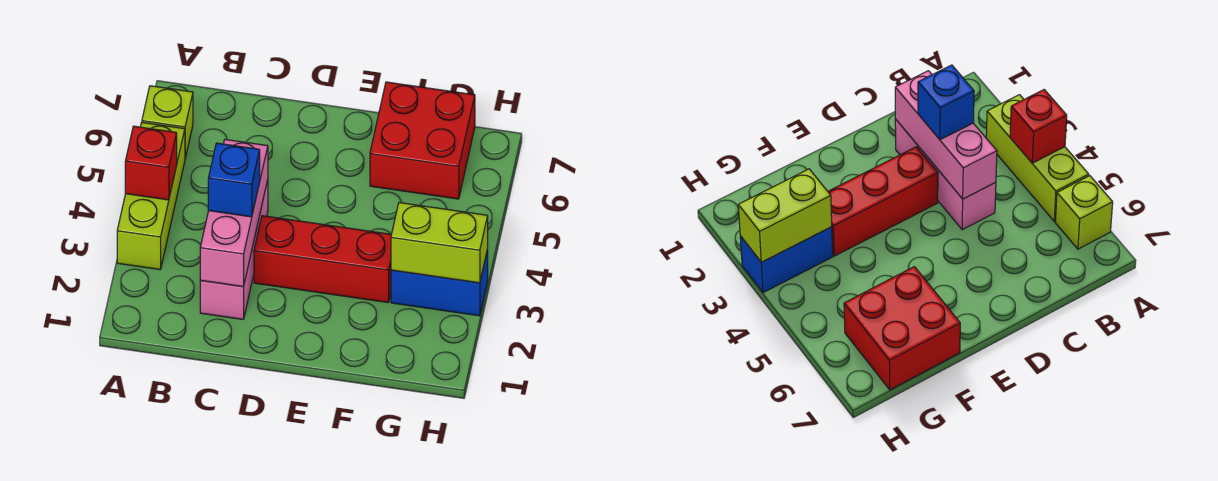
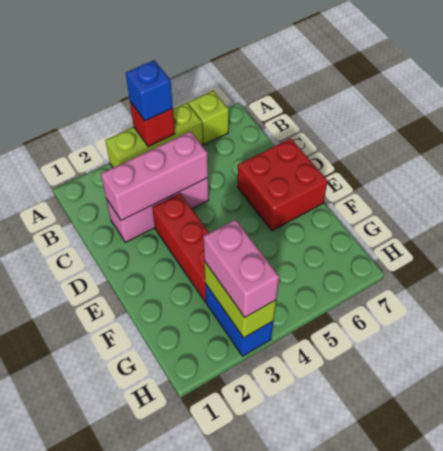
blue brick C3 level 3 -> blue brick A4 level 3
red brick F6:G7 level 1 -> red brick D6:E7 level 1
none -> pink brick G3:H3 level 3

